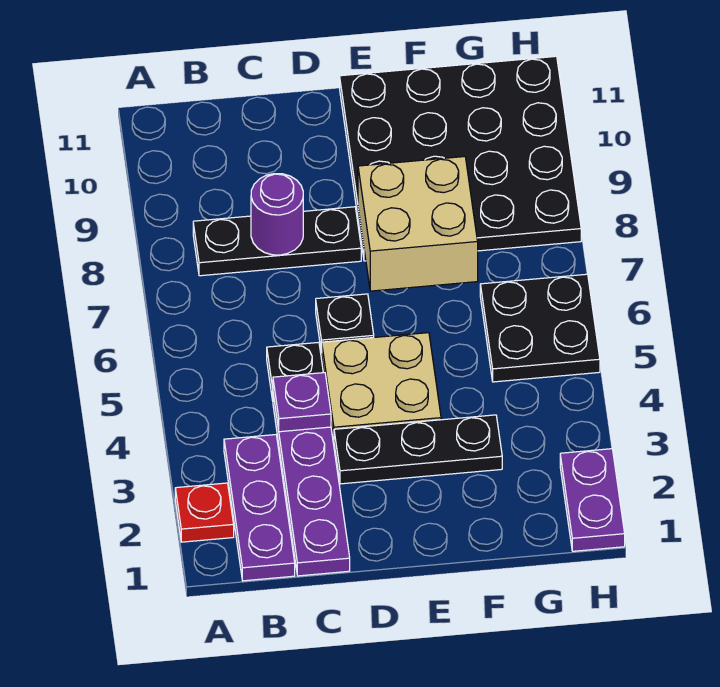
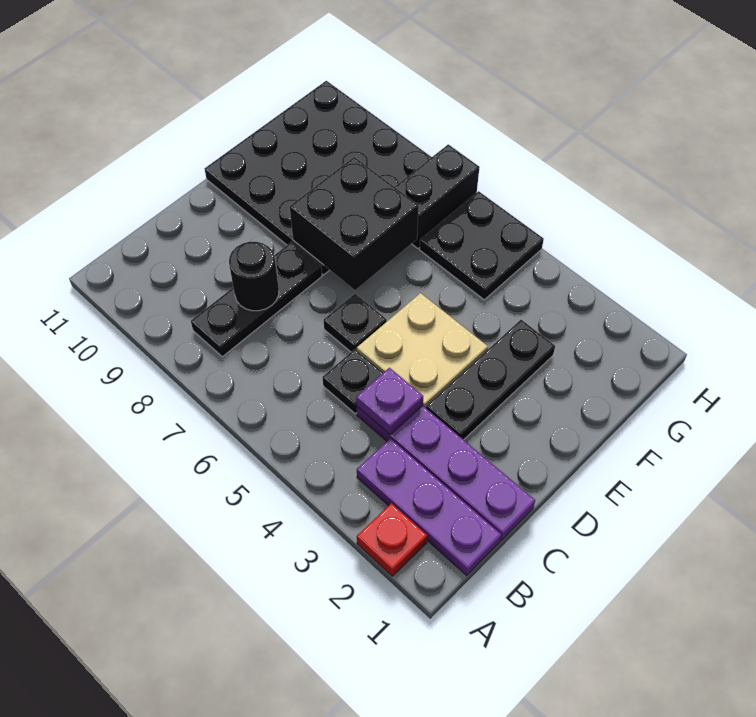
purple round brick C8 level 2 -> black round brick C8 level 2
tan brick E7:F8 level 2 -> black brick E7:F8 level 2
none -> black brick G7:H7 level 1
purple plate H1:H2 level 1 -> none

